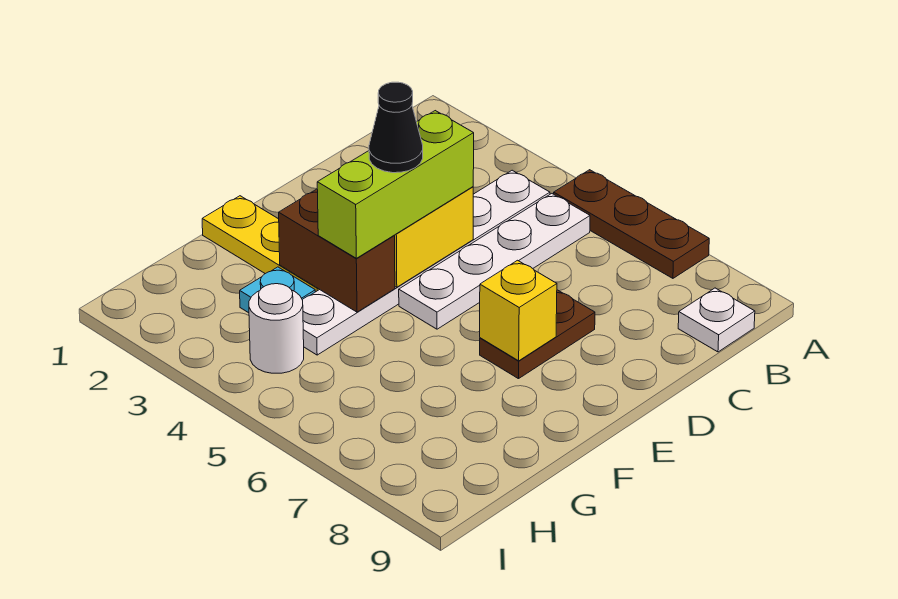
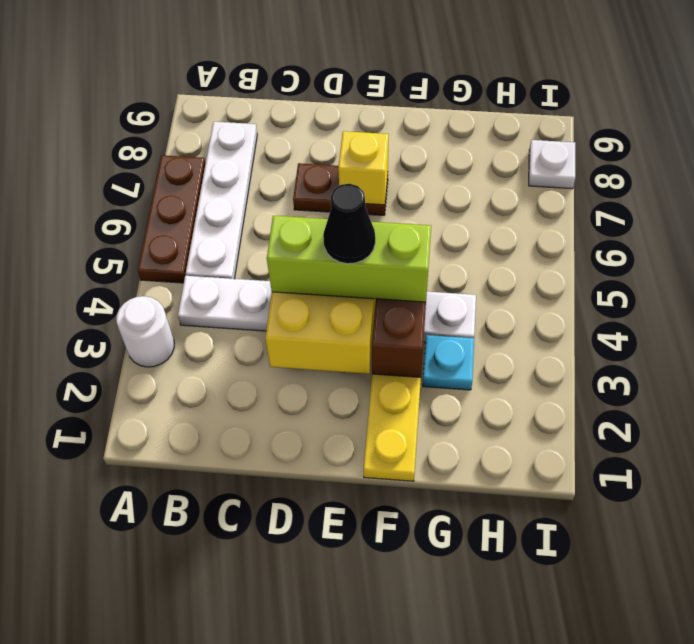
white plate B5:E5 level 1 -> white plate B5:B8 level 1
white plate B9 level 1 -> white plate I8 level 1
white round brick H4 level 1 -> white round brick A3 level 1

